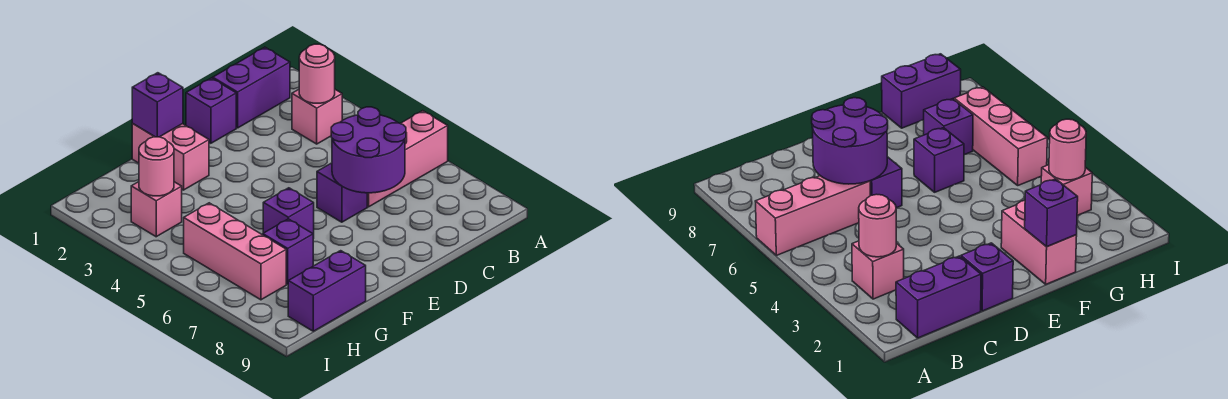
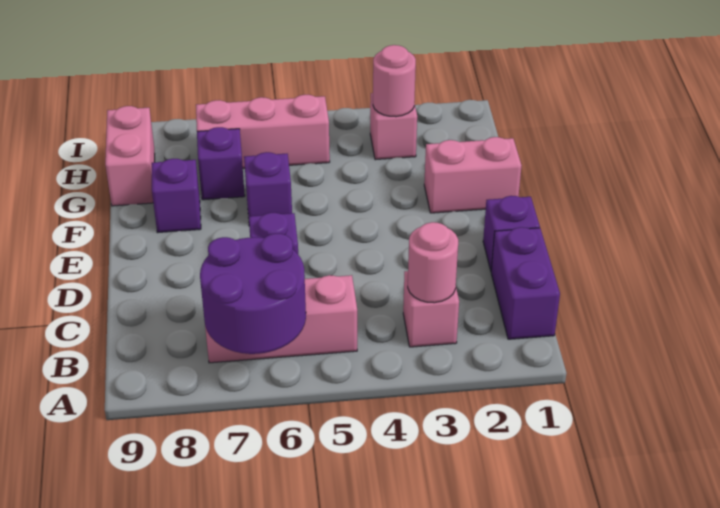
pink brick A6:C6 level 1 -> pink brick B5:B7 level 1
purple round brick C6:D7 level 2 -> purple round brick A6:B7 level 2
purple brick F1 level 2 -> purple brick F8 level 1
purple brick G9:H9 level 1 -> pink brick G9:H9 level 1

